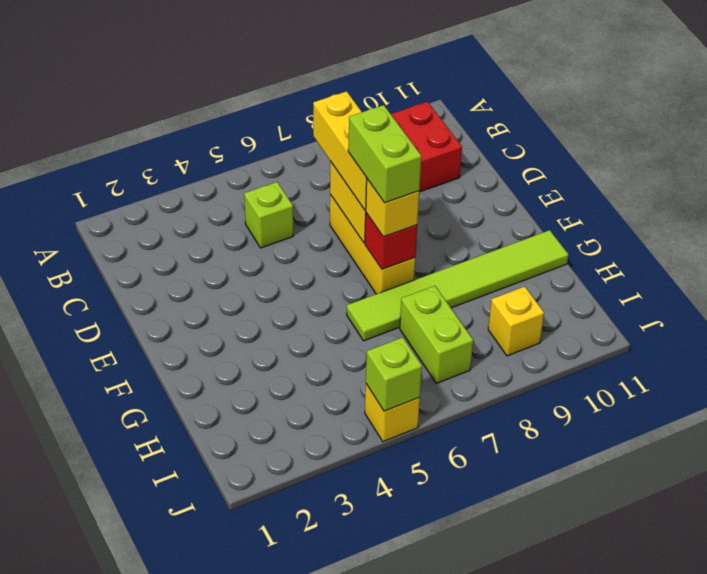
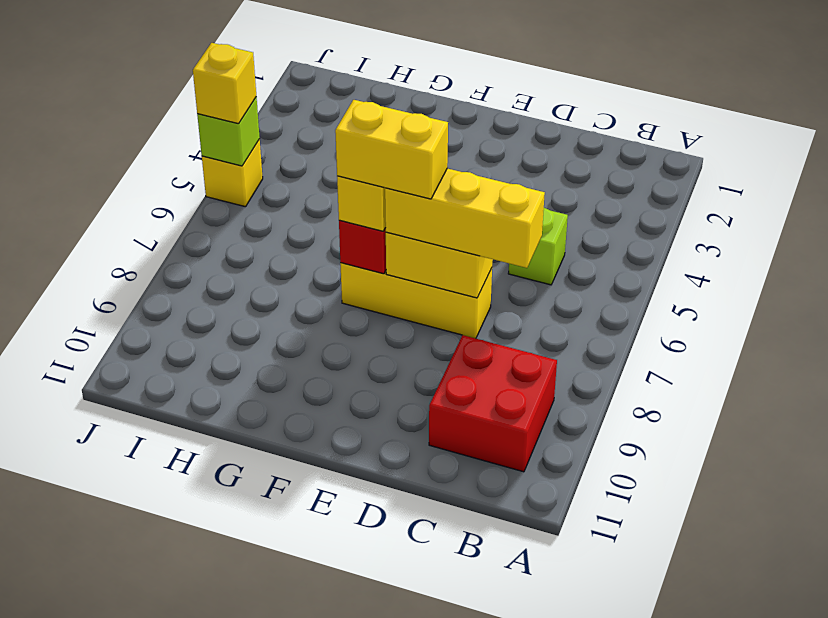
lime brick E7:F7 level 4 -> yellow brick E7:F7 level 4
lime tile G6:G11 level 1 -> none
lime brick H7:I7 level 1 -> none
yellow brick I9 level 1 -> yellow brick J5 level 3

